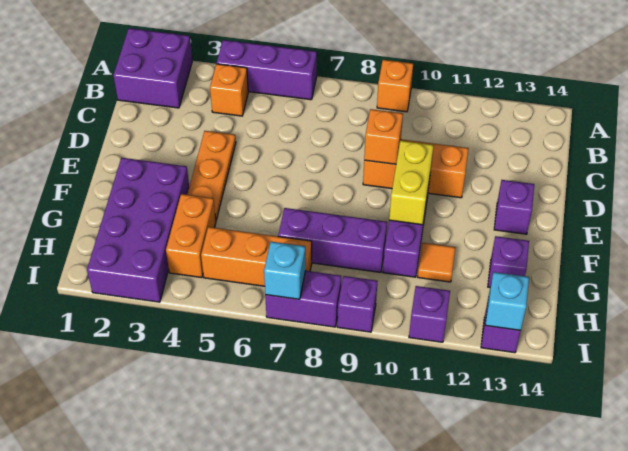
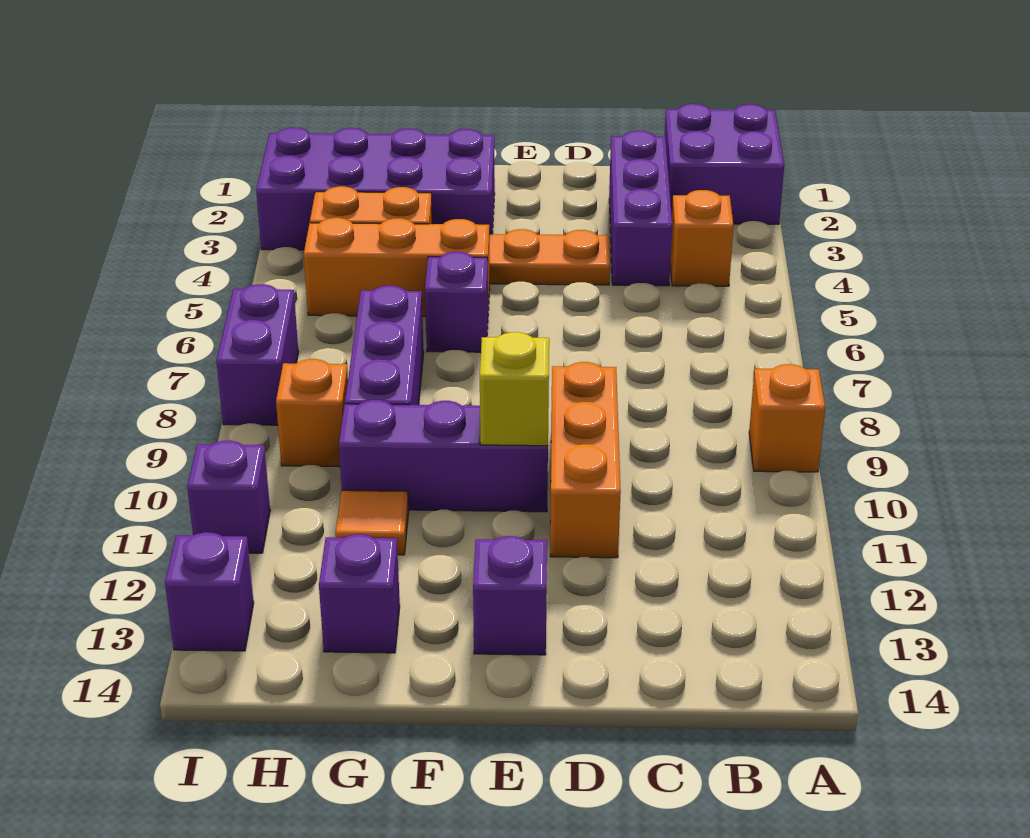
purple brick A4:A6 level 1 -> purple brick C2:C4 level 1
orange brick D9 level 2 -> orange brick H9 level 1
yellow brick E10:F10 level 2 -> yellow brick E10 level 2
orange brick H5:H7 level 1 -> orange brick F5:H5 level 1
cyan brick I7 level 2 -> none
purple brick I9 level 1 -> purple brick F6 level 1
cyan brick I13 level 2 -> none

